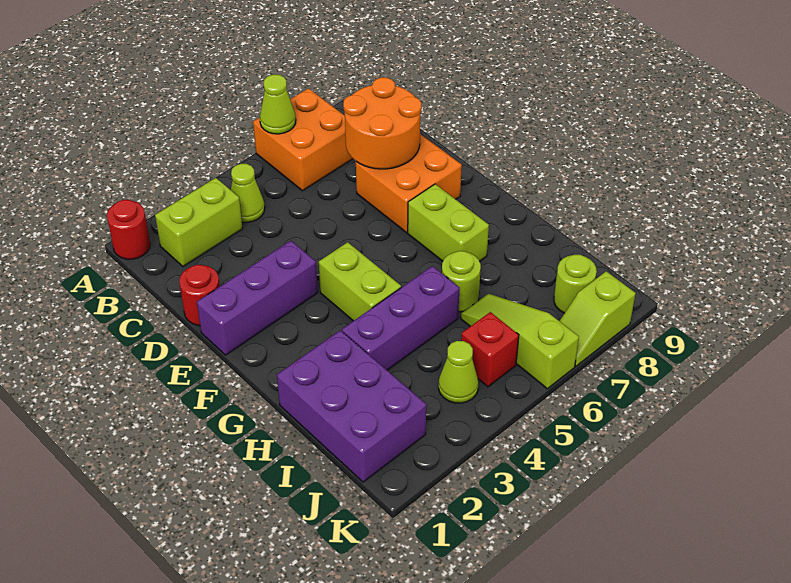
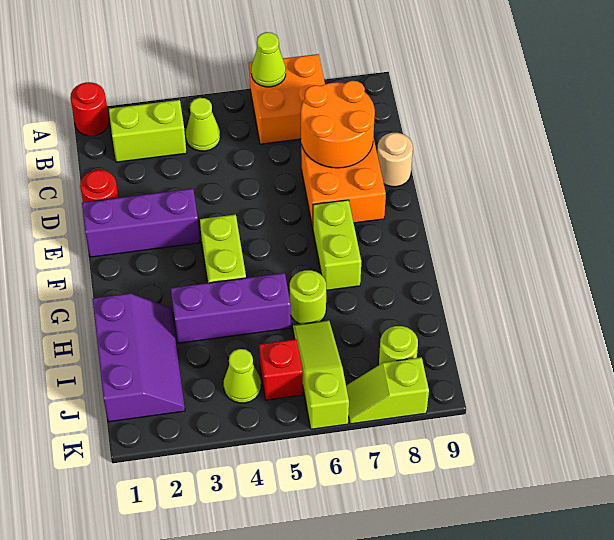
none -> tan round brick D9 level 1
purple brick H1:J2 level 1 -> purple slope H1:J2 level 1 top 1

